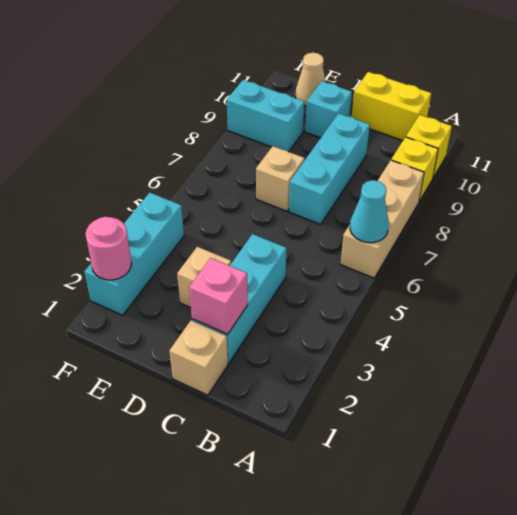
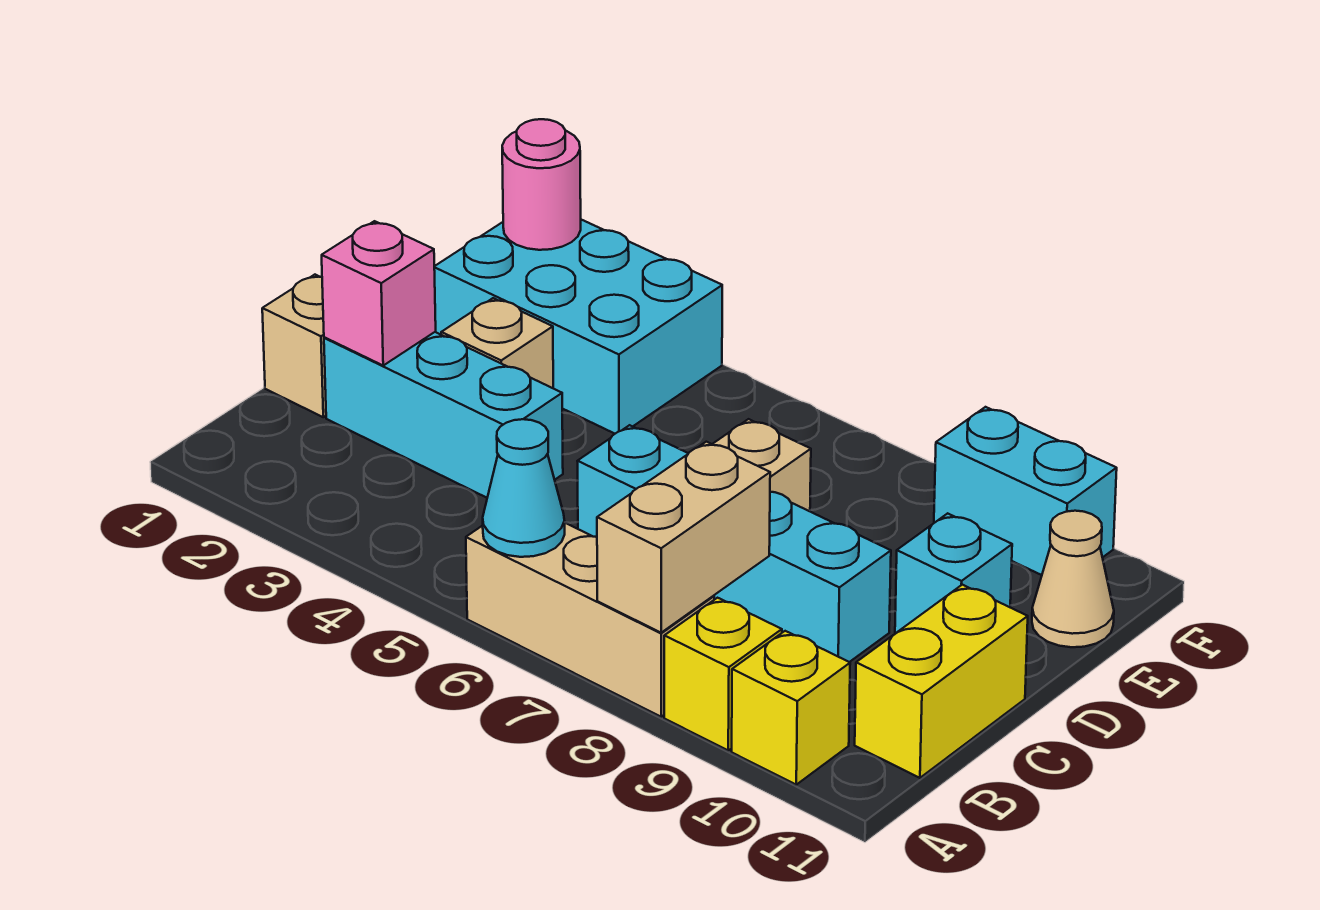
none -> tan brick A8:B8 level 2
cyan brick C7:C9 level 1 -> cyan brick C6:C9 level 1
cyan brick E9:F9 level 1 -> cyan brick F9:F10 level 1
cyan brick F2:F4 level 1 -> cyan brick E2:F4 level 1

